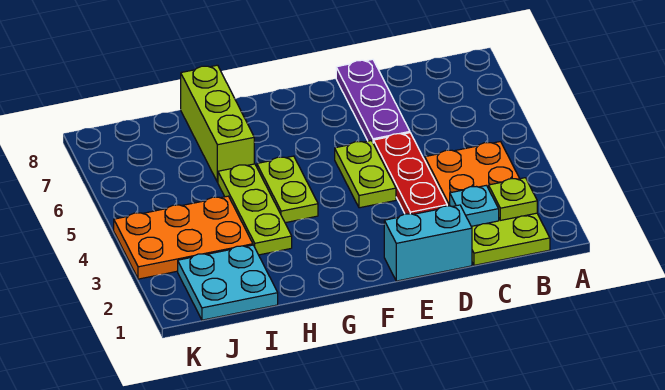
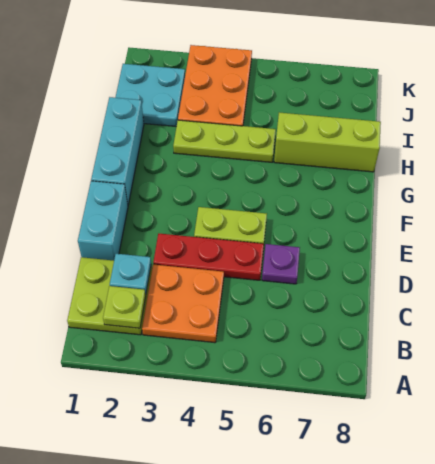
purple plate D6:D8 level 1 -> purple plate D6 level 1
none -> cyan brick F1:H1 level 1
lime plate G4:G5 level 1 -> none

